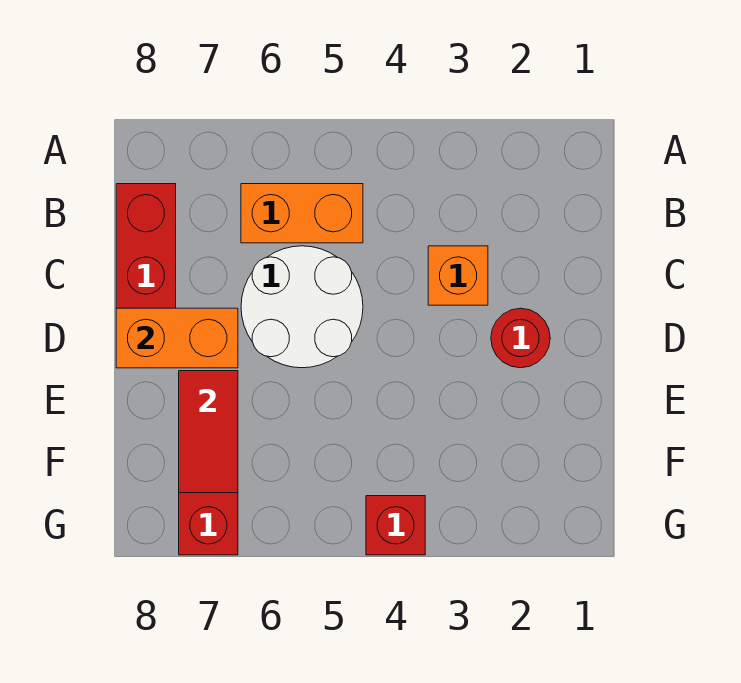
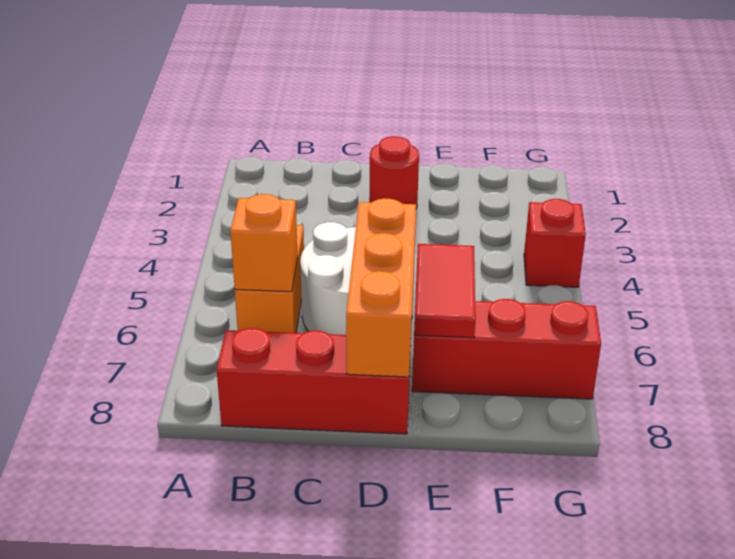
orange brick C3 level 1 -> orange brick B6 level 2
orange brick D7:D8 level 2 -> orange brick D6:D8 level 2
red tile E7:F7 level 2 -> red tile E6:E7 level 2

